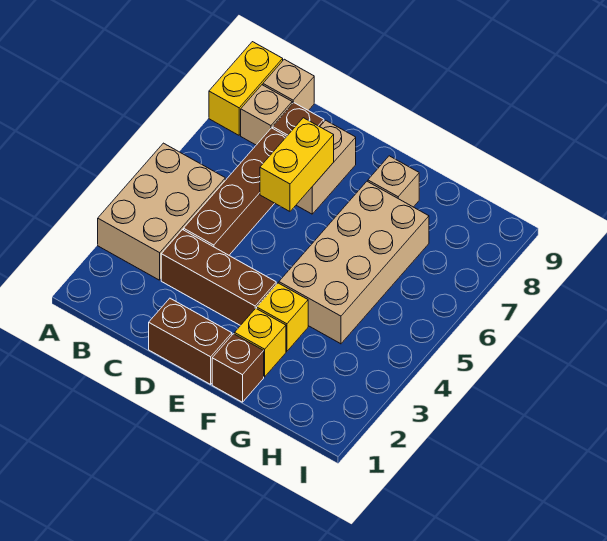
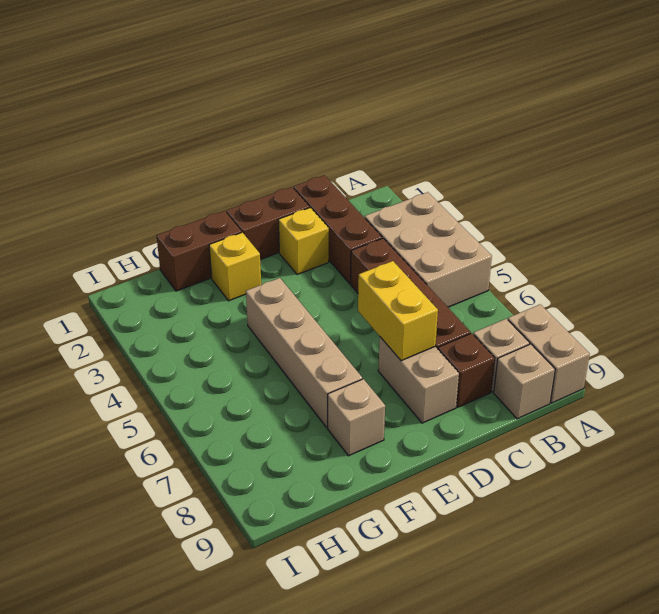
yellow brick A8:A9 level 1 -> tan brick A8:A9 level 1
brown brick C3:E3 level 1 -> brown brick C1:C3 level 1
brown brick F1 level 1 -> brown brick F1:G1 level 1
yellow brick F3 level 1 -> yellow brick D2 level 1
tan brick F4:G7 level 1 -> tan brick F4:F7 level 1

